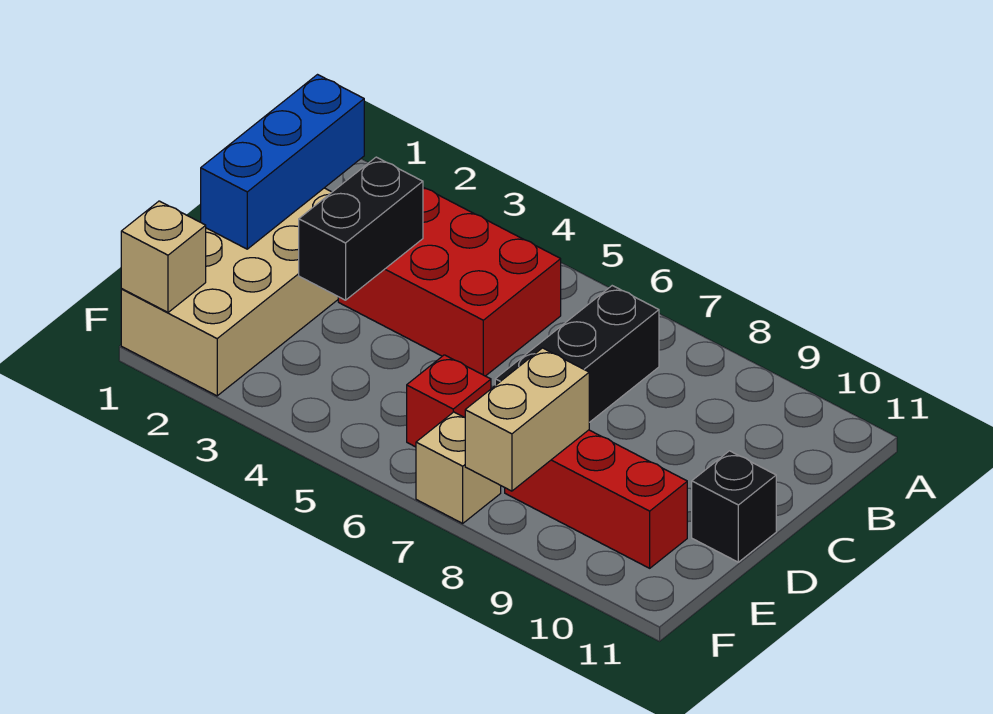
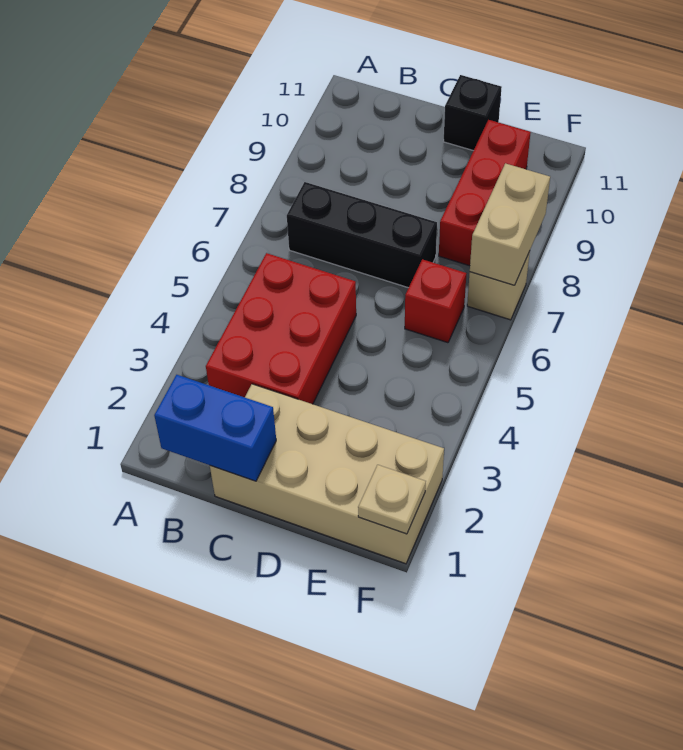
blue brick B1:D1 level 2 -> blue brick B1:C1 level 2
black brick C3:D3 level 2 -> none
tan brick E8:F8 level 2 -> tan brick F7:F8 level 2
tan brick F1 level 2 -> tan plate F1 level 2

